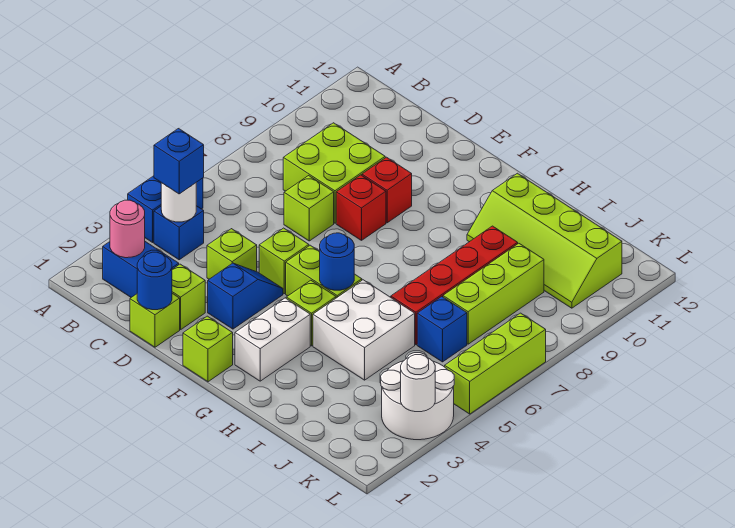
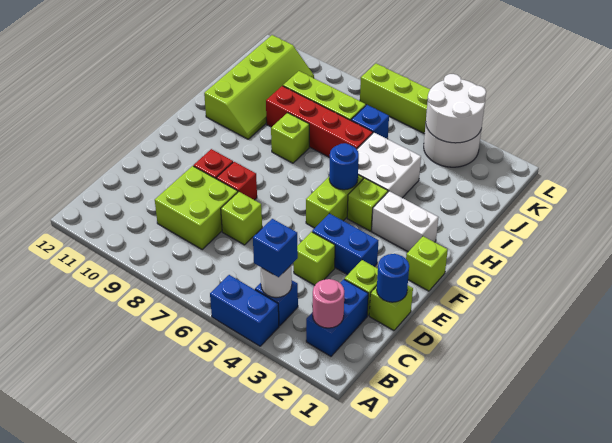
blue slope E3:E4 level 1 top 3 -> blue brick E3:E4 level 1
lime brick E5 level 1 -> lime brick H8 level 1
white round brick L3 level 2 -> white round brick K3:L4 level 2

